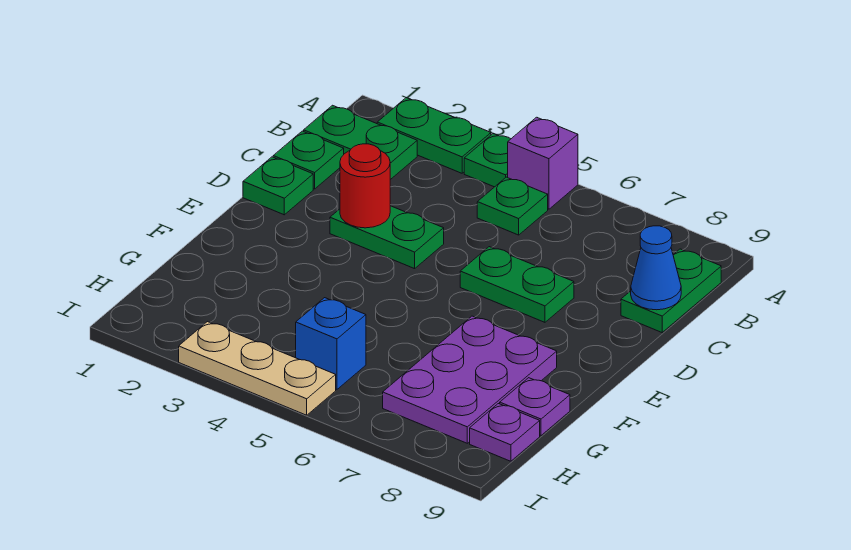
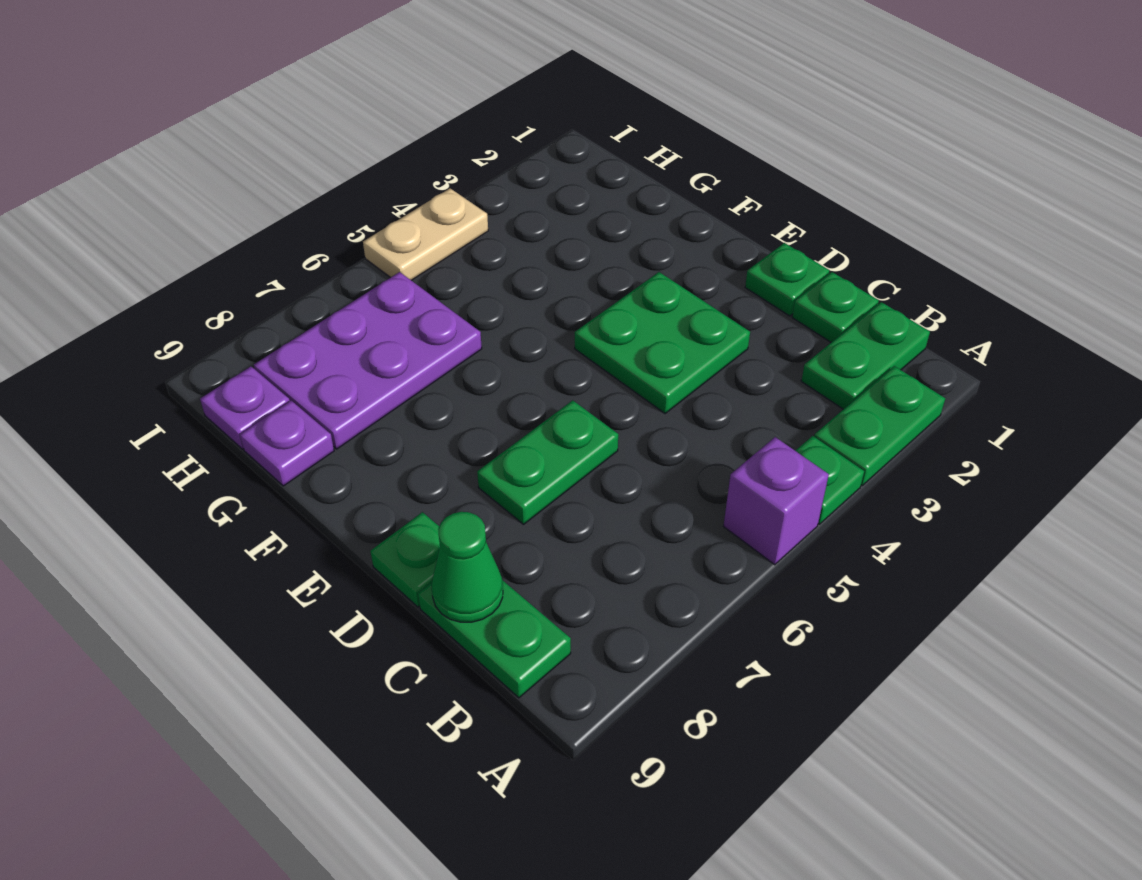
green plate B5 level 1 -> green plate D9 level 1
blue cone C9 level 2 -> green cone C9 level 2
green plate D3:D4 level 1 -> green plate D3:E4 level 1
red round brick D3 level 2 -> none
purple plate F7:H8 level 1 -> purple plate G6:H8 level 1
blue brick H5 level 1 -> none
tan plate I3:I5 level 1 -> tan plate I4:I5 level 1

